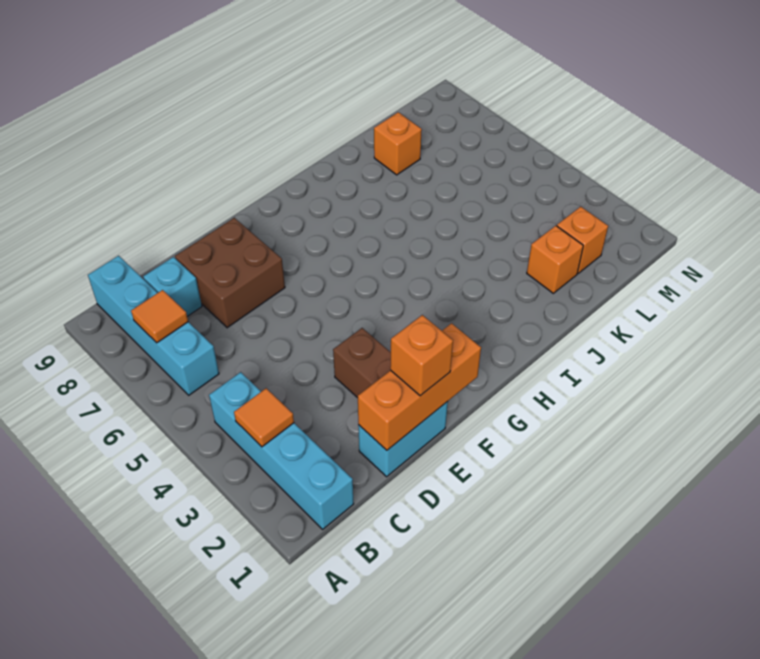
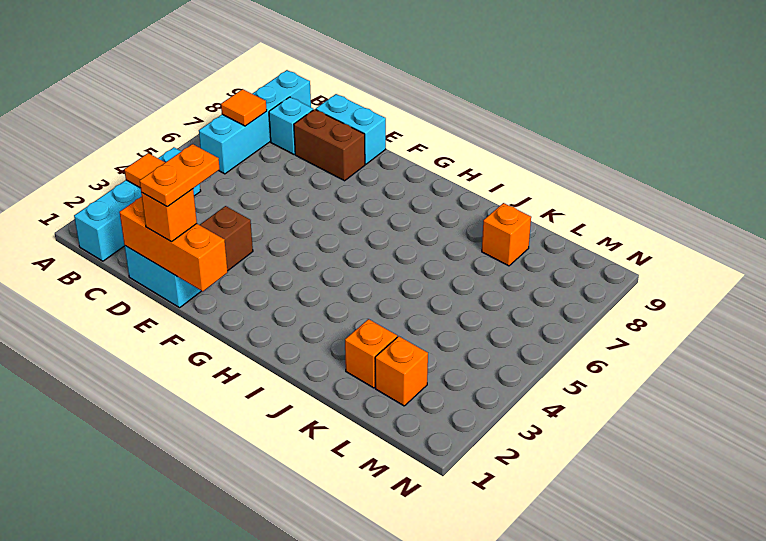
brown brick D7:E8 level 1 -> brown brick D8:E8 level 1
none -> cyan brick D9:E9 level 1
none -> orange plate E1:E2 level 4

